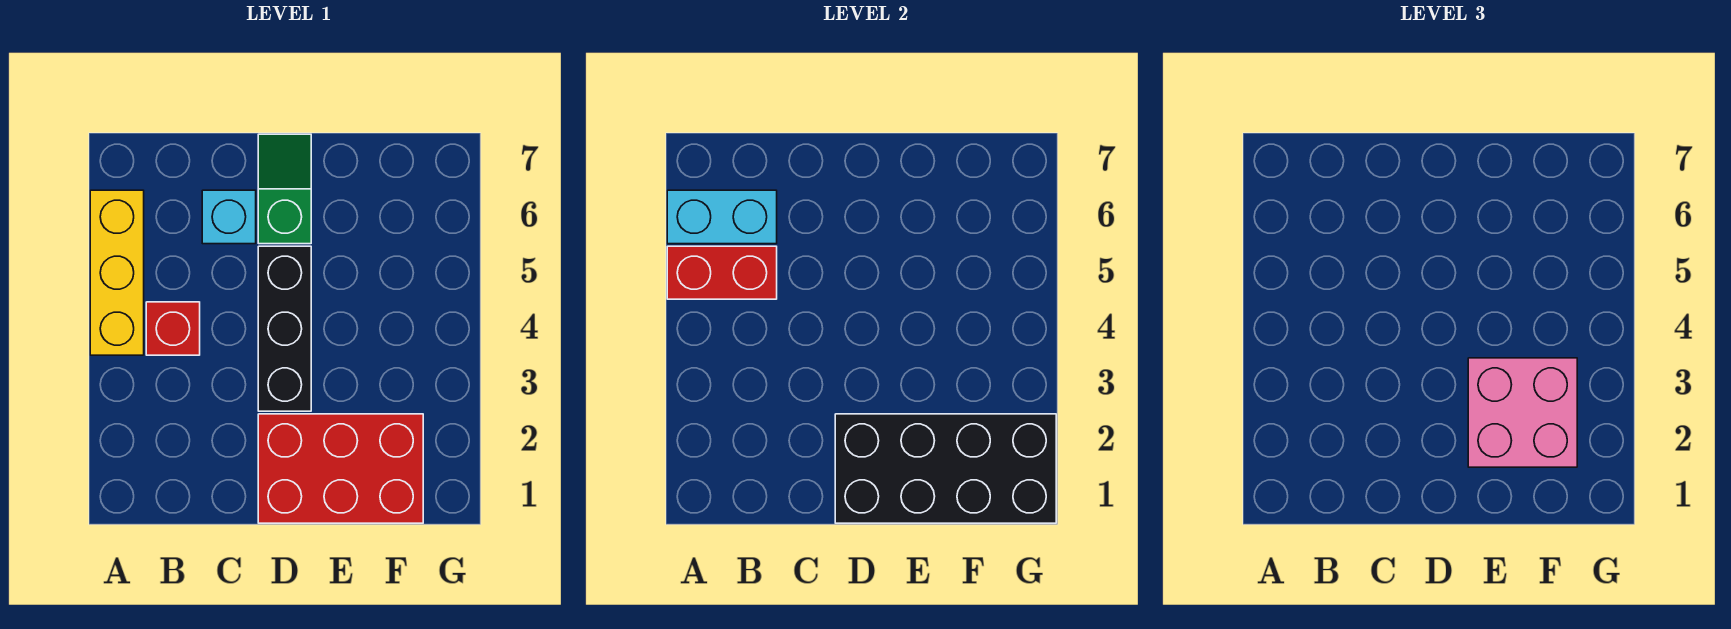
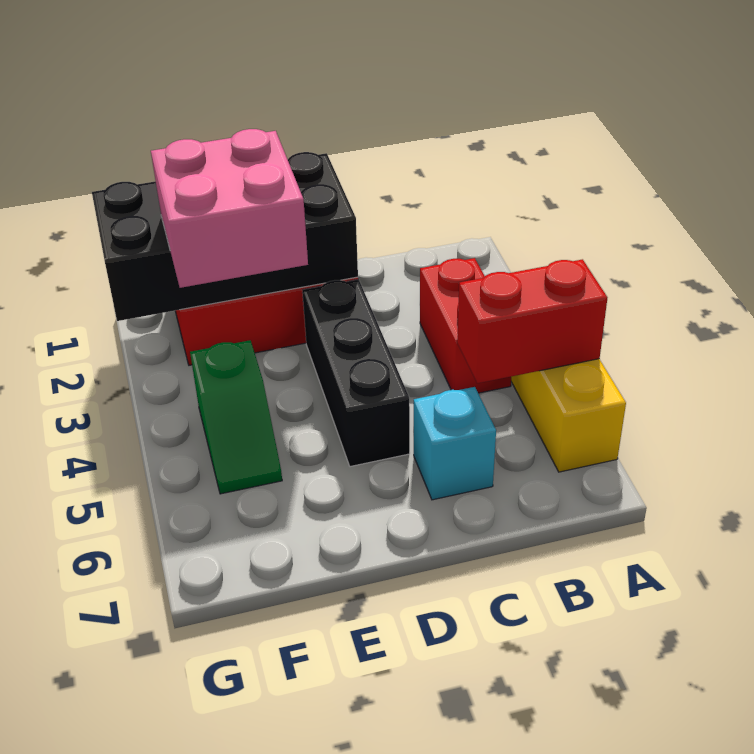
cyan brick A6:B6 level 2 -> none
red brick B4 level 1 -> red brick B3:B4 level 1
green slope D6:D7 level 1 top 6 -> green slope F4:F5 level 1 top 4

